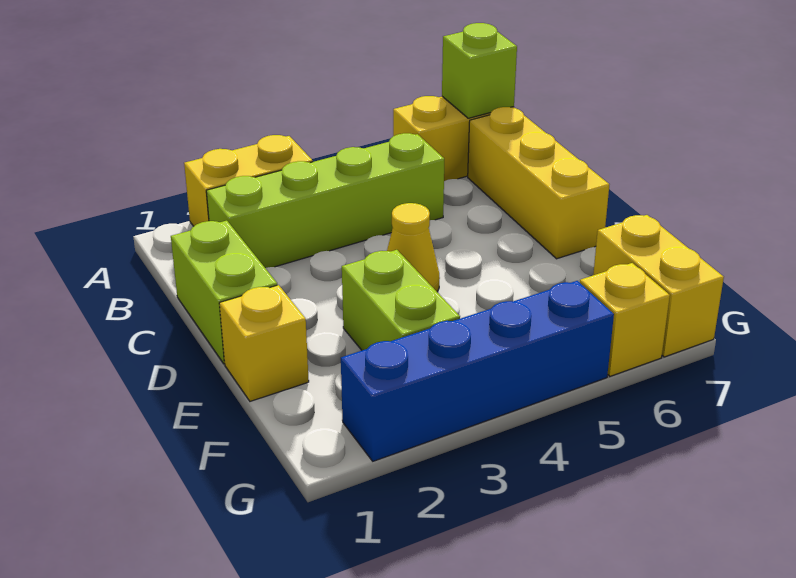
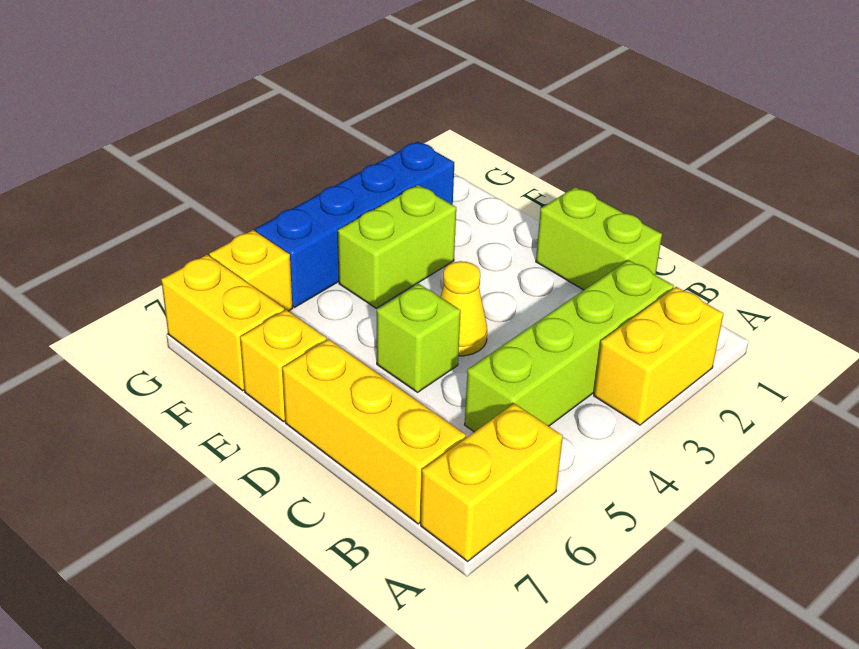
lime brick A7 level 2 -> lime brick D5 level 1
yellow brick E1 level 1 -> yellow brick E7 level 1
lime brick E3:F3 level 1 -> lime brick F3:F4 level 1

